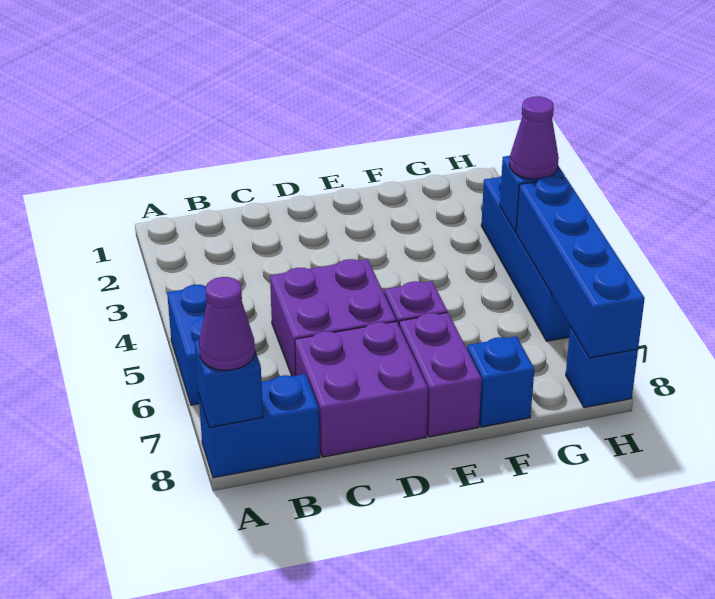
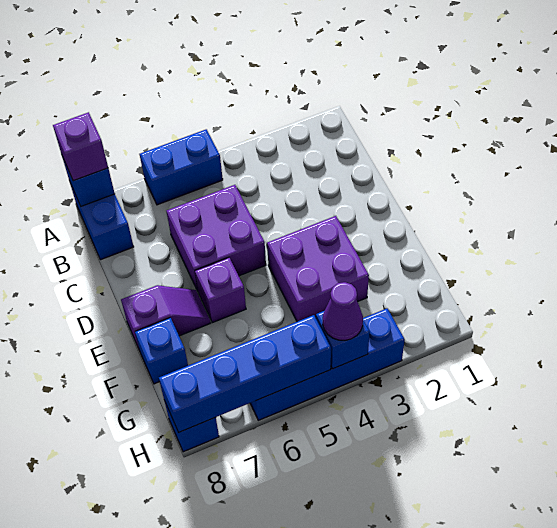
purple cone A8 level 3 -> purple brick A8 level 3
purple brick C7:D8 level 1 -> purple brick E3:F4 level 1
purple brick E7:E8 level 1 -> purple slope E7:E8 level 1 top 8

